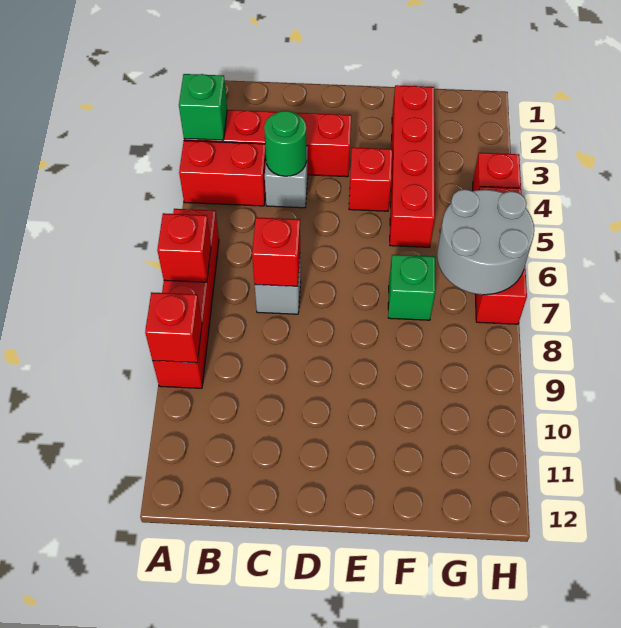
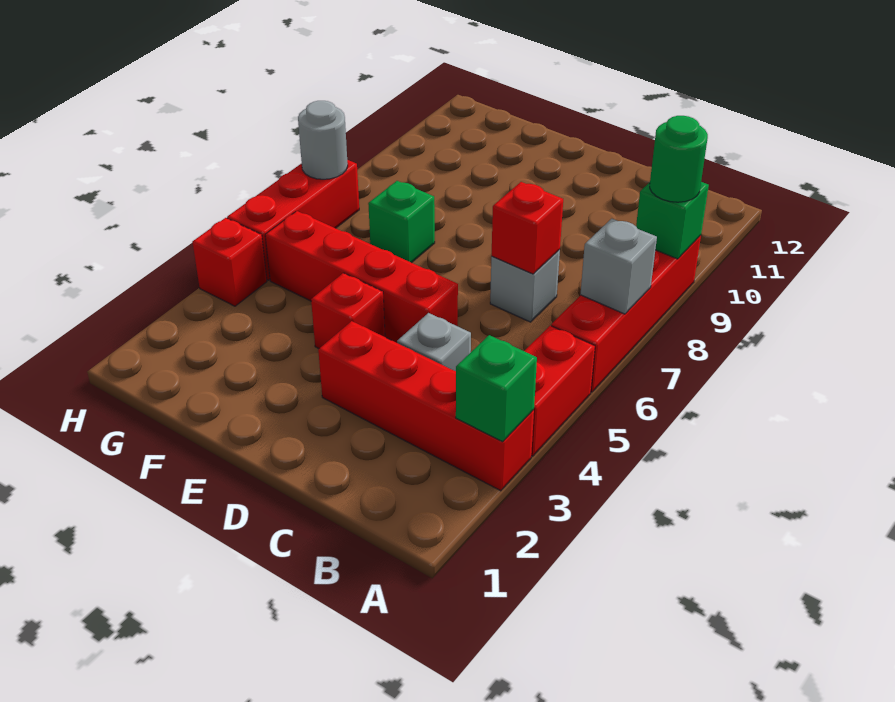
red brick A4:B4 level 1 -> red brick A4:A5 level 1
red brick A7 level 2 -> grey brick A7 level 2
red brick A9 level 2 -> green brick A9 level 2
green round brick C4 level 2 -> green round brick A9 level 3
red brick F2:F5 level 1 -> red brick D5:G5 level 1
grey round brick G6:H7 level 2 -> grey round brick H7 level 2

